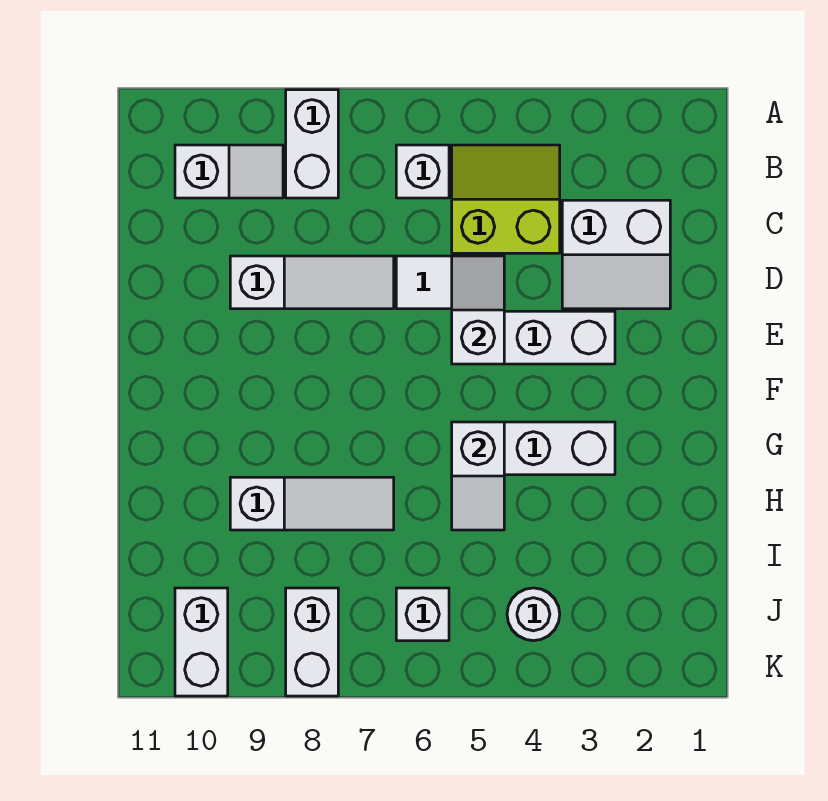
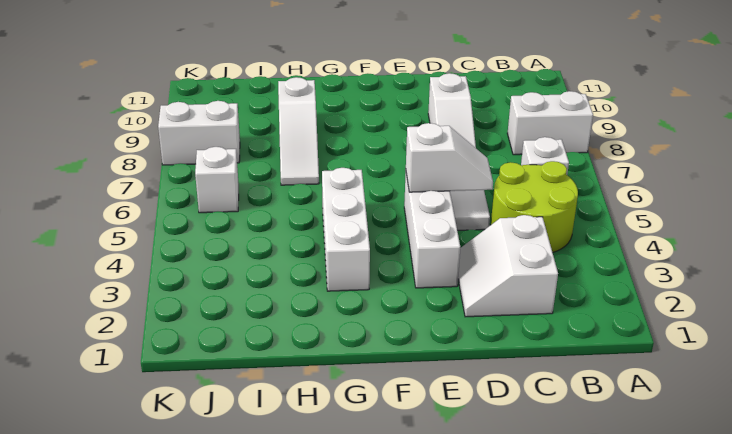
lime slope B4:C5 level 1 top C -> lime round brick B4:C5 level 1
white slope B9:B10 level 1 top 10 -> none
white slope G5:H5 level 2 top G -> none
white round brick J4 level 1 -> none
white brick J10:K10 level 1 -> none

